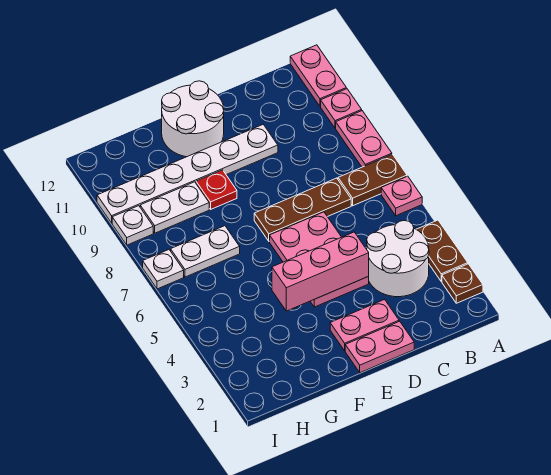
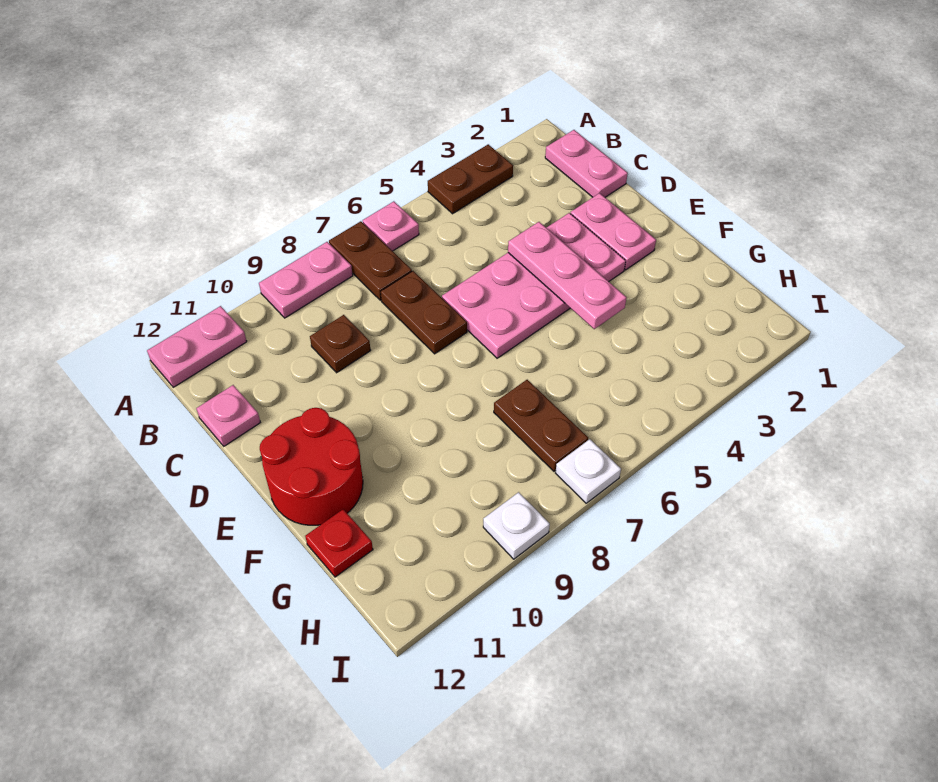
brown plate A2 level 1 -> brown plate C9 level 1
pink plate A10 level 1 -> pink plate C12 level 1
white round brick B3:C4 level 1 -> none
brown plate C7:E7 level 1 -> brown plate C7:D7 level 1
pink plate D1:E1 level 1 -> pink plate B1:C1 level 1
pink plate D4:E6 level 1 -> pink plate D3:E6 level 1
pink brick D4:F4 level 2 -> pink plate D4:F4 level 2
white plate D10:I10 level 1 -> none
white round brick E11:F12 level 1 -> red round brick E11:F12 level 1
red plate F9 level 1 -> red plate G12 level 1
white plate G7:H7 level 1 -> brown plate G7:H7 level 1
white plate G9:H9 level 1 -> none

